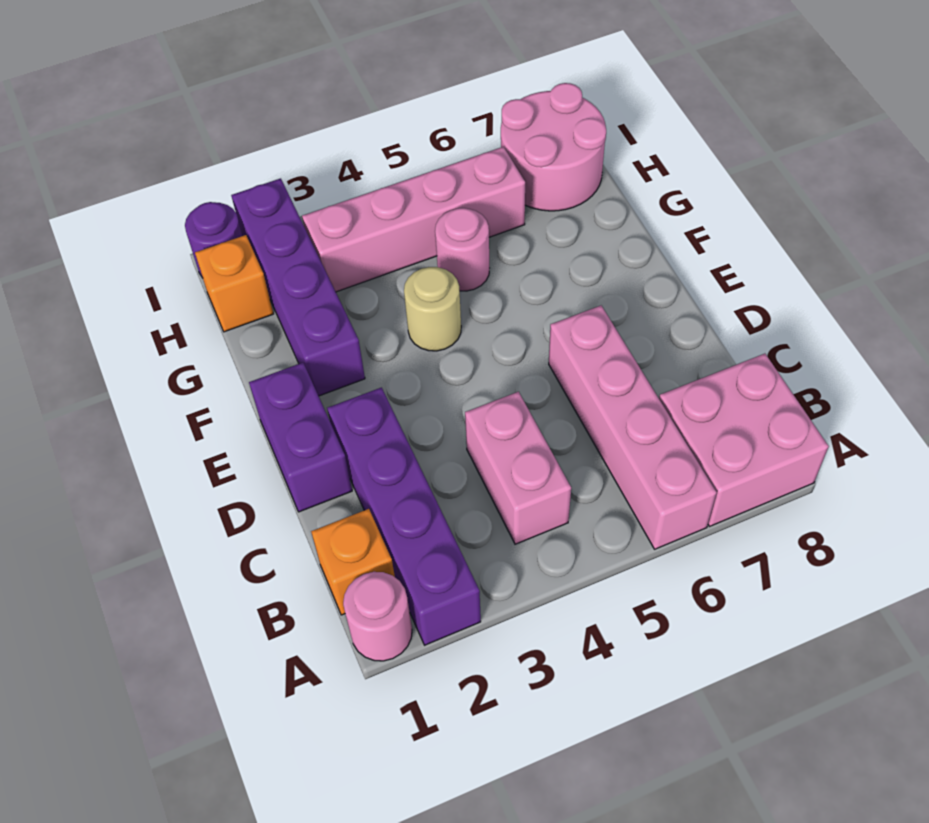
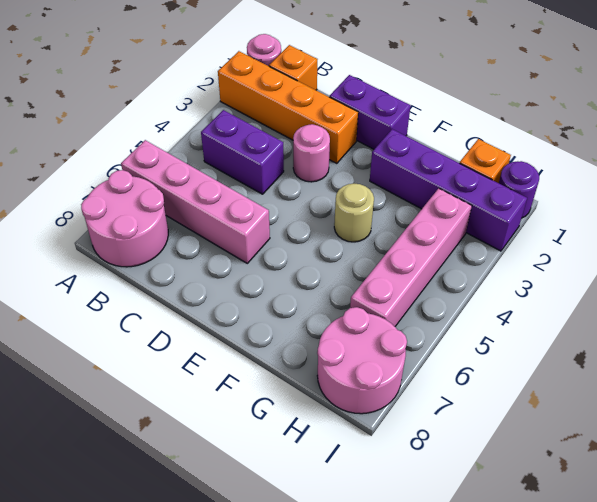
purple brick A2:D2 level 1 -> orange brick A2:D2 level 1
pink brick A7:B8 level 1 -> pink round brick A7:B8 level 1
pink brick B4:C4 level 1 -> purple brick B4:C4 level 1
pink round brick G5 level 1 -> pink round brick D3 level 1

